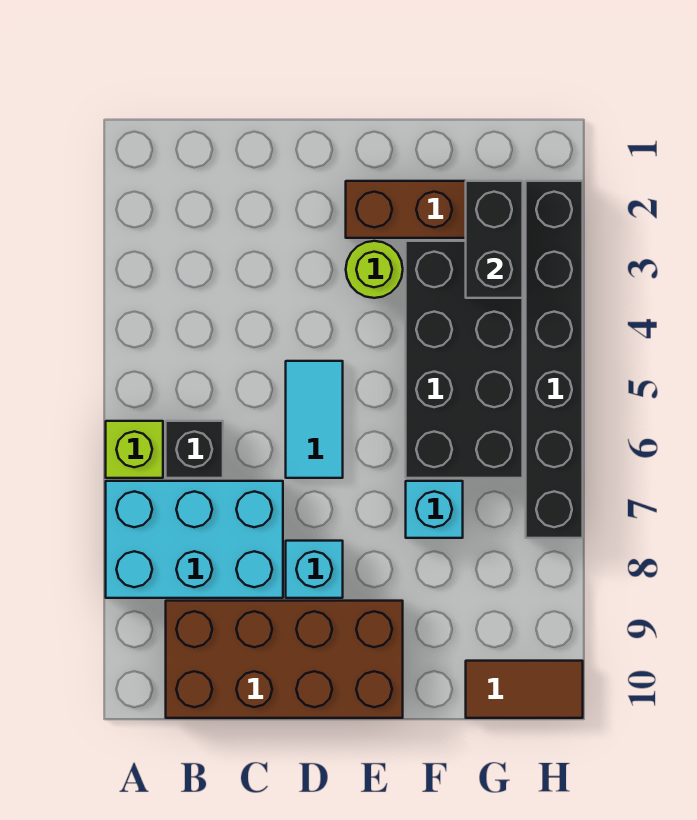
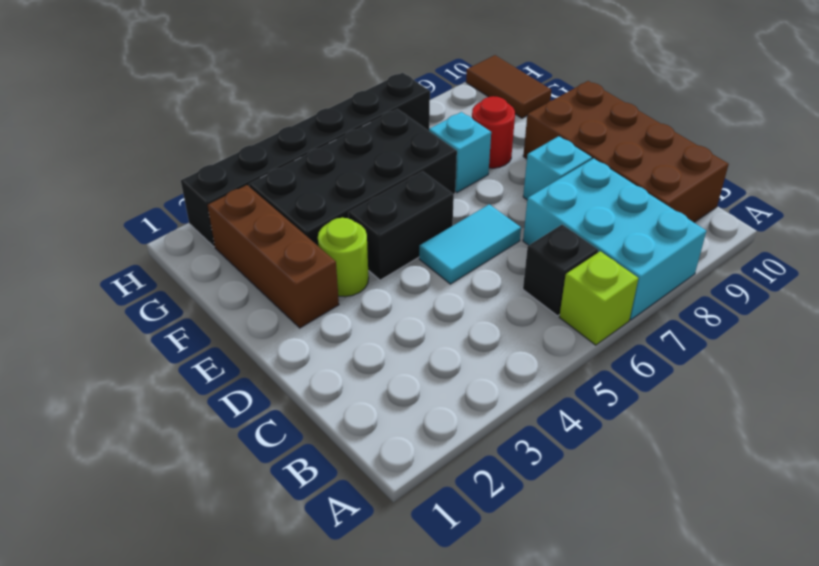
none -> red round brick F8 level 1
black brick G2:G3 level 2 -> black brick E4:E5 level 1

